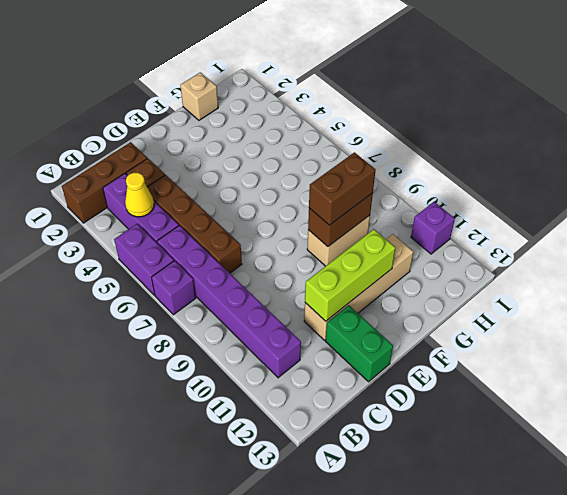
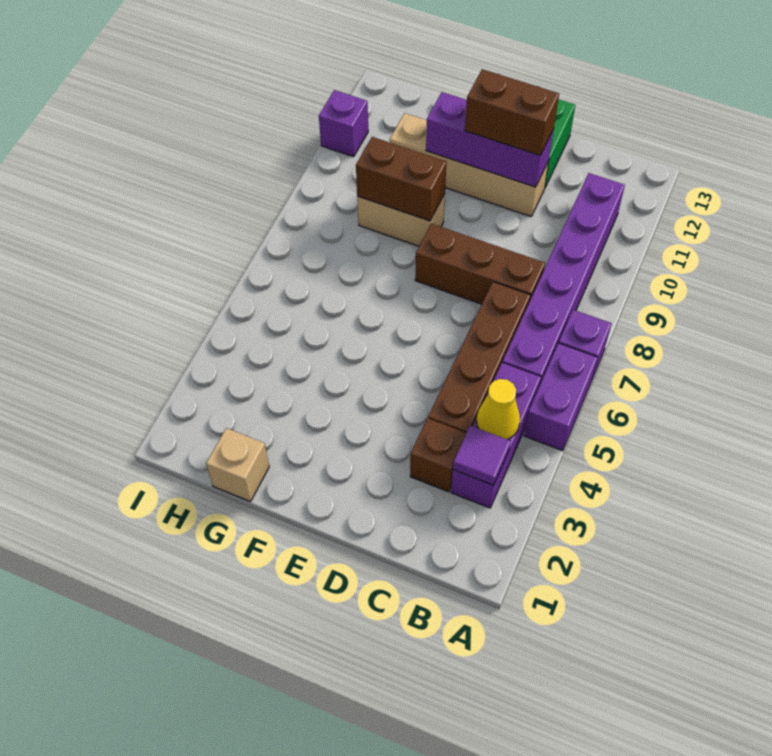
brown brick A2:C2 level 1 -> brown brick C8:E8 level 1
none -> purple tile B3 level 2
lime brick D11:F11 level 2 -> purple brick D11:F11 level 2
brown brick F9:G9 level 3 -> brown brick D11:E11 level 3

